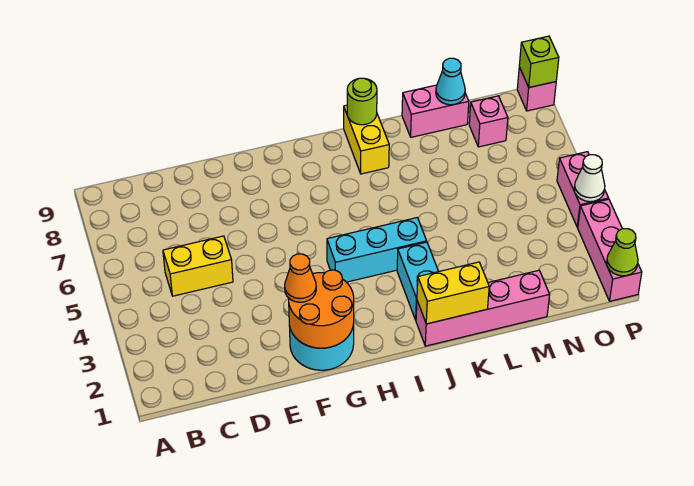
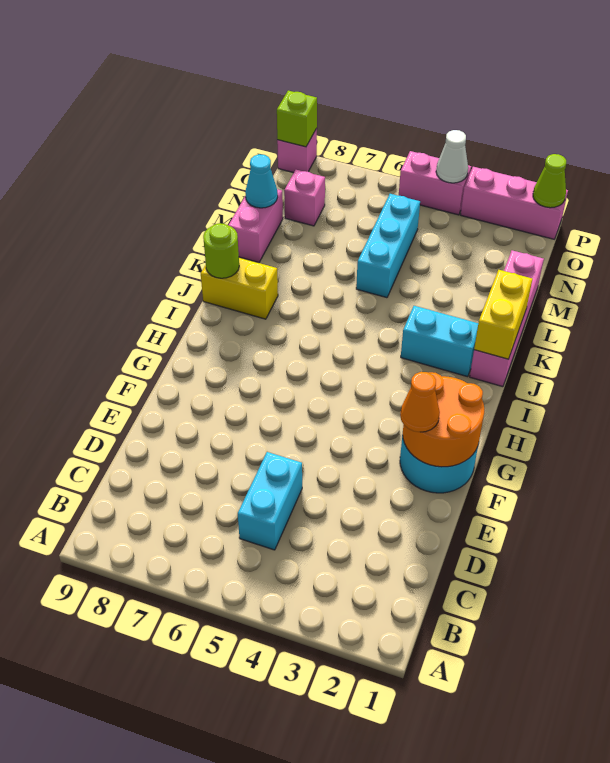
yellow brick C5:D5 level 1 -> cyan brick C5:D5 level 1
cyan brick H4:J4 level 1 -> cyan brick L5:N5 level 1

